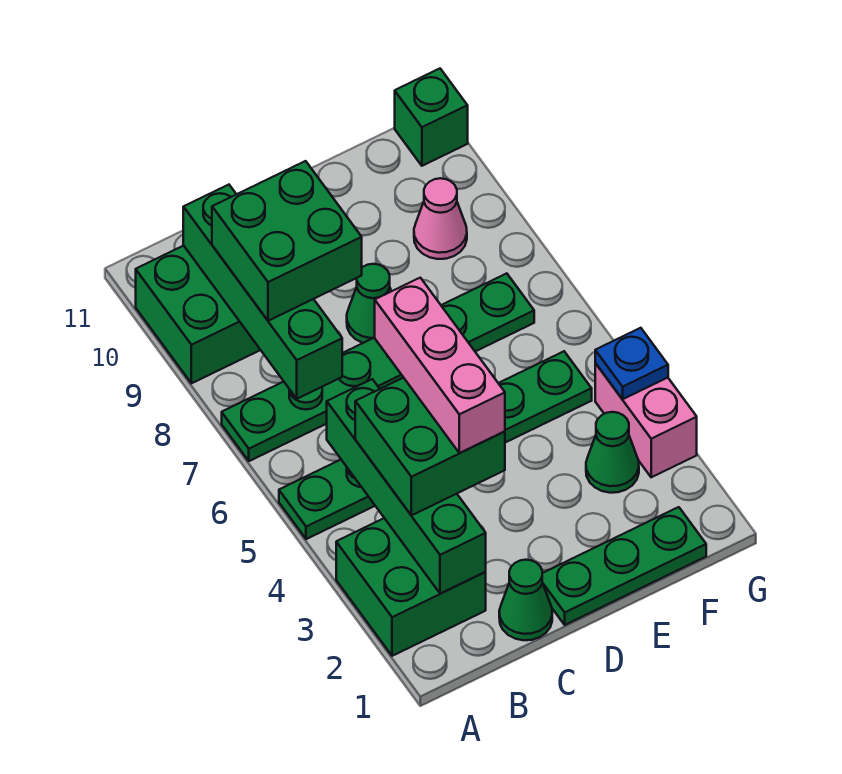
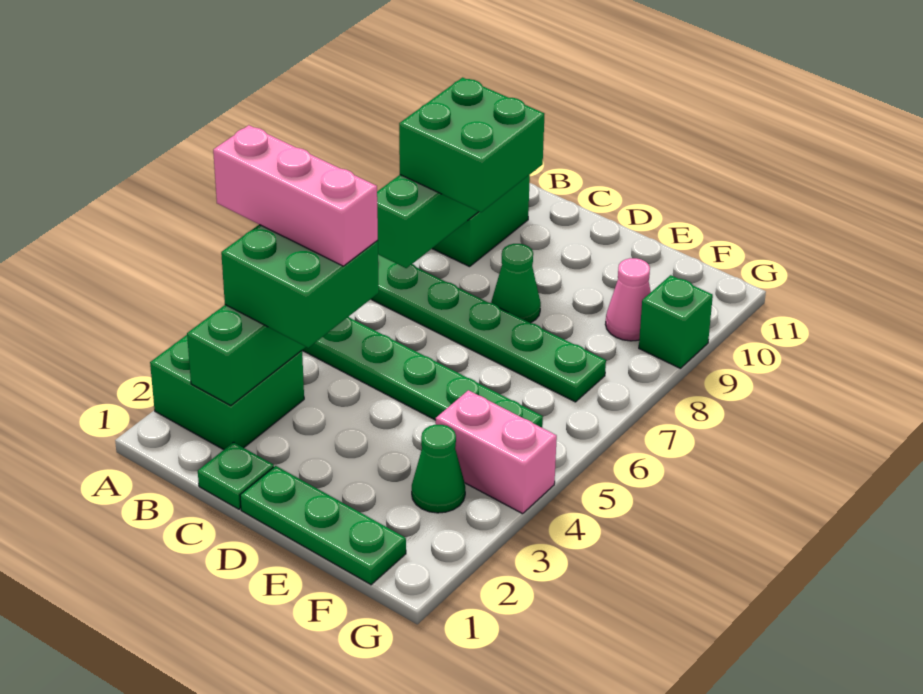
green cone C1 level 1 -> green plate C1 level 1
pink brick C3:C5 level 4 -> pink brick A4:C4 level 4
pink brick G3:G4 level 1 -> pink brick F4:G4 level 1
blue plate G4 level 2 -> none
green brick G11 level 1 -> green brick G9 level 1

